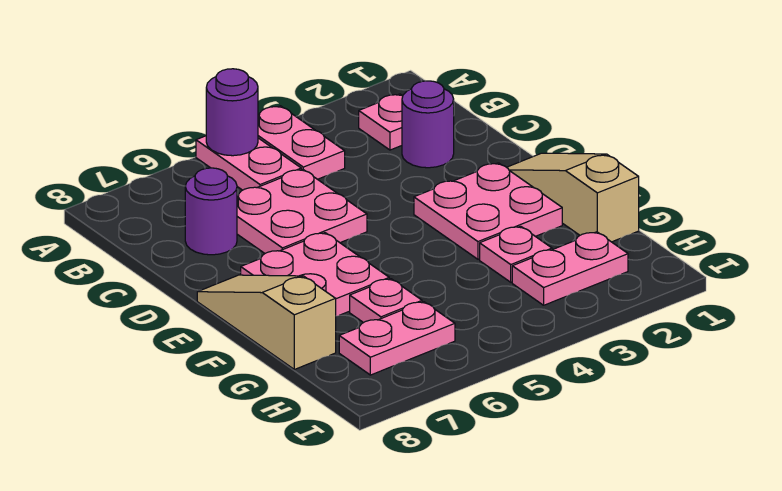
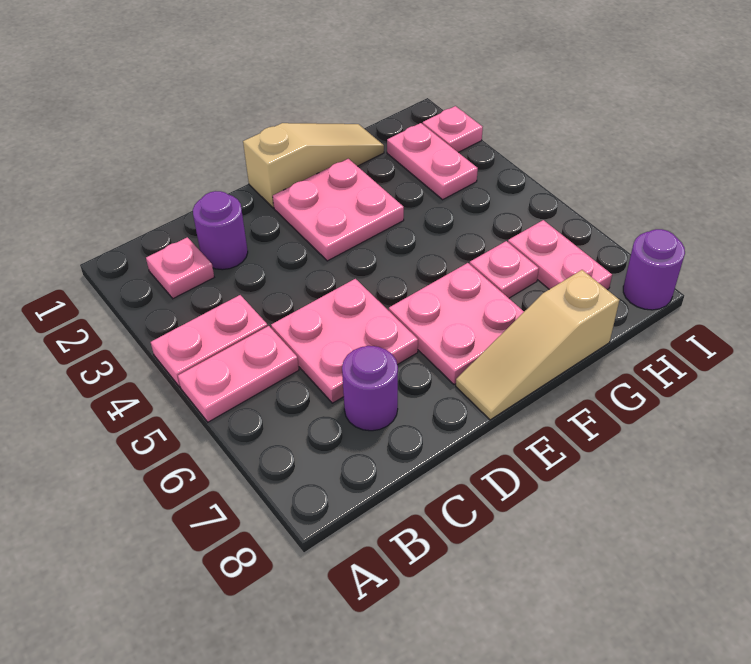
purple round brick A5 level 2 -> purple round brick I8 level 1
tan slope E1:G1 level 1 top G -> tan slope E1:G1 level 1 top E
pink plate G3 level 1 -> pink plate I2 level 1

